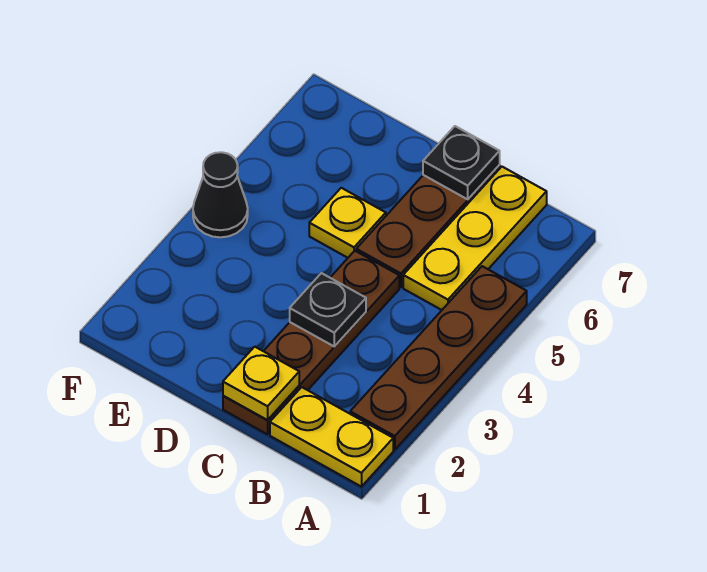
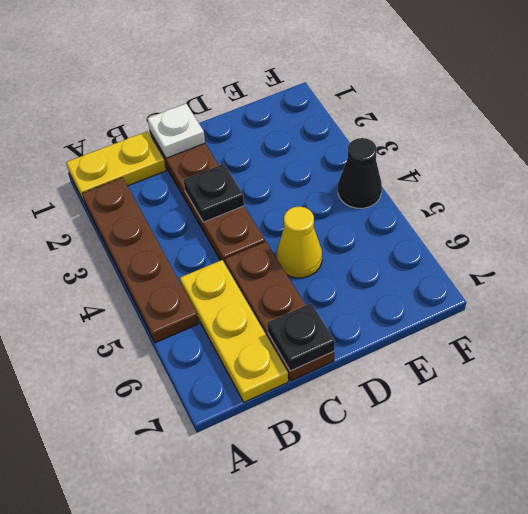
yellow plate C1 level 2 -> white plate C1 level 2
yellow plate D5 level 1 -> yellow cone D5 level 1

